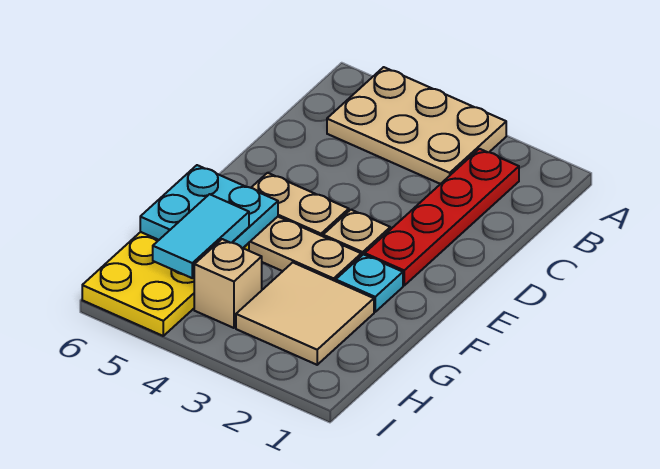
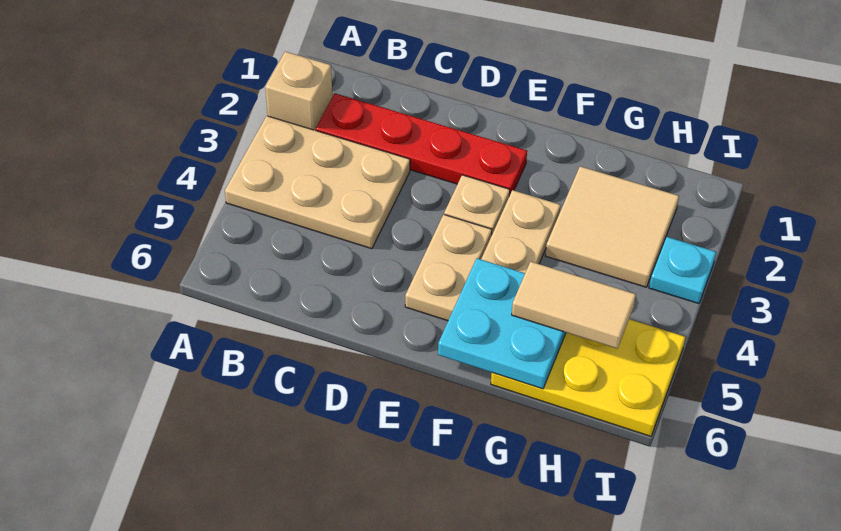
tan plate A3:B5 level 1 -> tan plate A3:C4 level 1
cyan plate F2 level 1 -> cyan plate I3 level 1
cyan tile G5:H5 level 3 -> tan tile G5:H5 level 3
tan brick H4 level 1 -> tan brick A2 level 1

